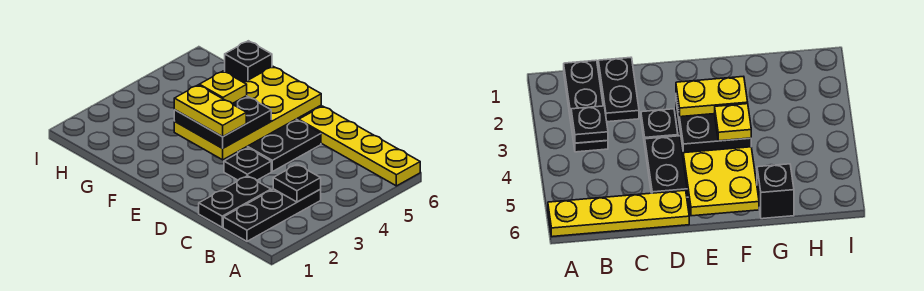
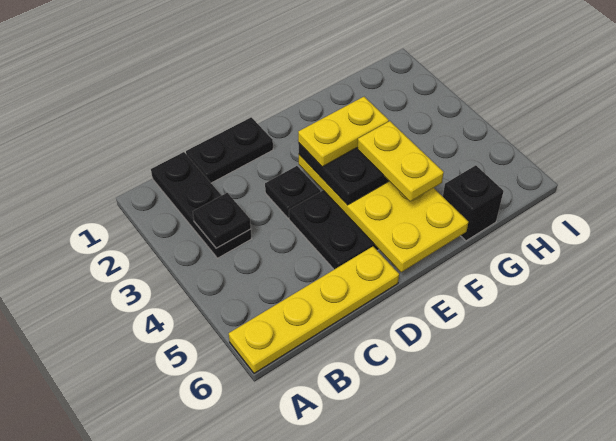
black plate C1:C2 level 1 -> black plate C1:D1 level 1
yellow plate F4 level 4 -> yellow plate F4:F5 level 4

